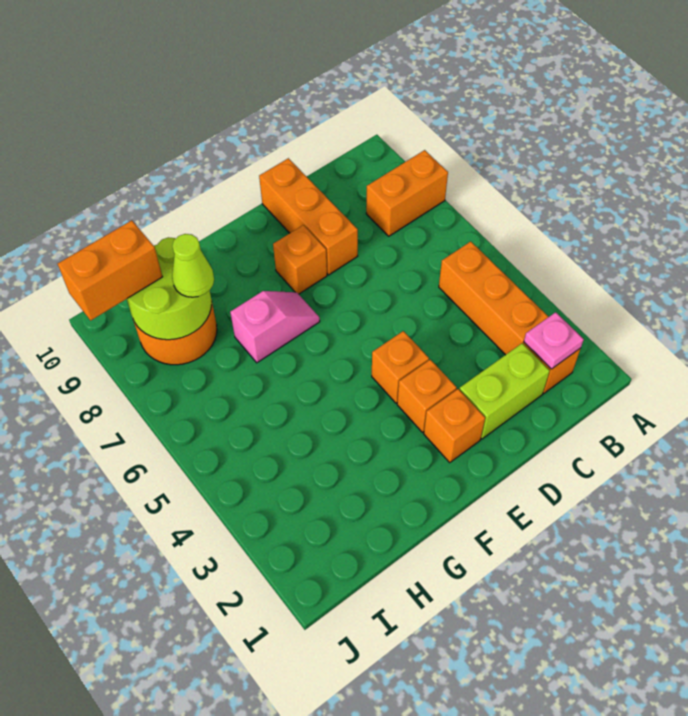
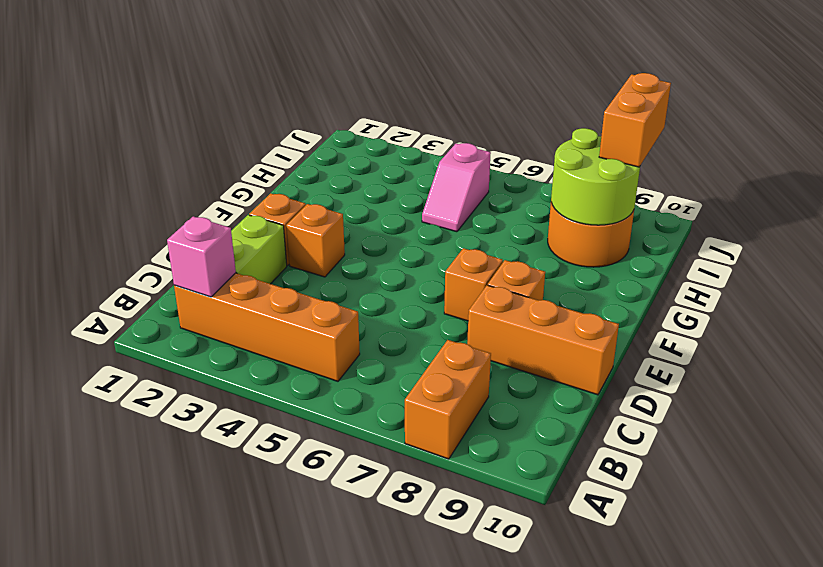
pink plate B2 level 2 -> pink brick B2 level 2
orange brick E4 level 1 -> orange brick E7 level 1
pink slope F7:G7 level 1 top G -> pink slope H5:I5 level 1 top I
lime cone H8 level 3 -> none

